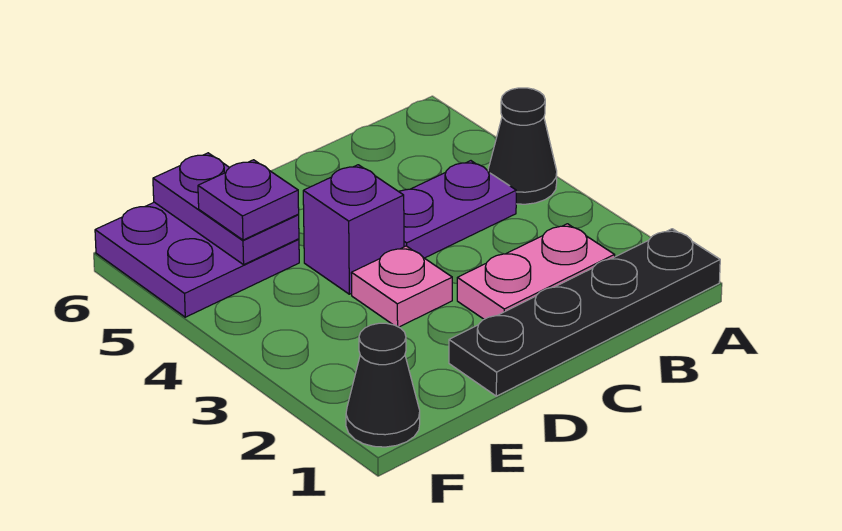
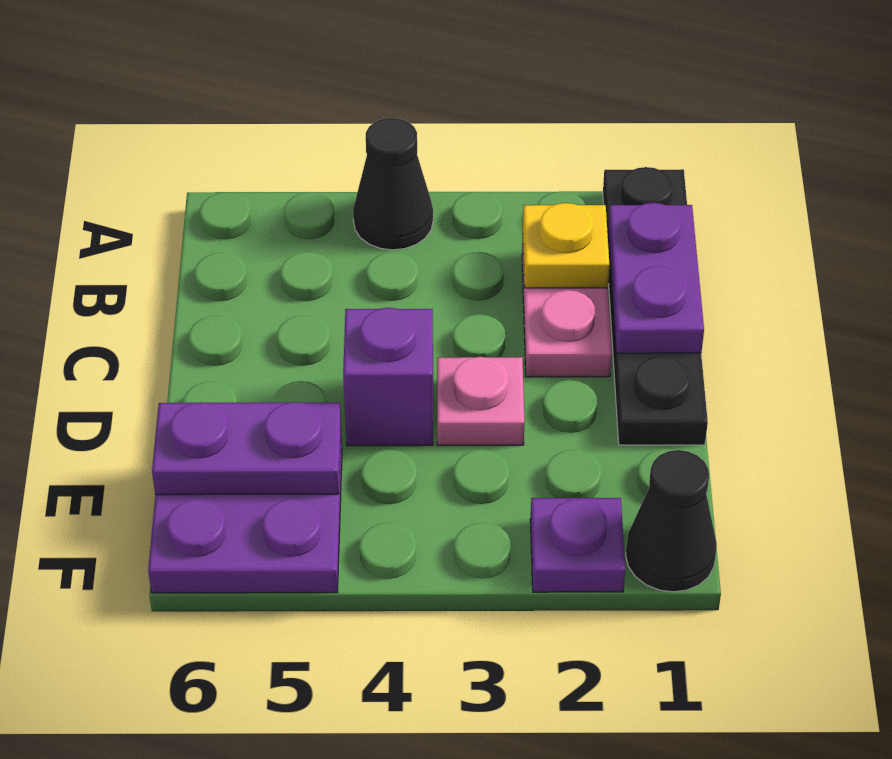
none -> yellow plate B2 level 2
purple plate B4:C4 level 1 -> purple plate B1:C1 level 2
purple plate E5 level 3 -> purple plate F2 level 1

